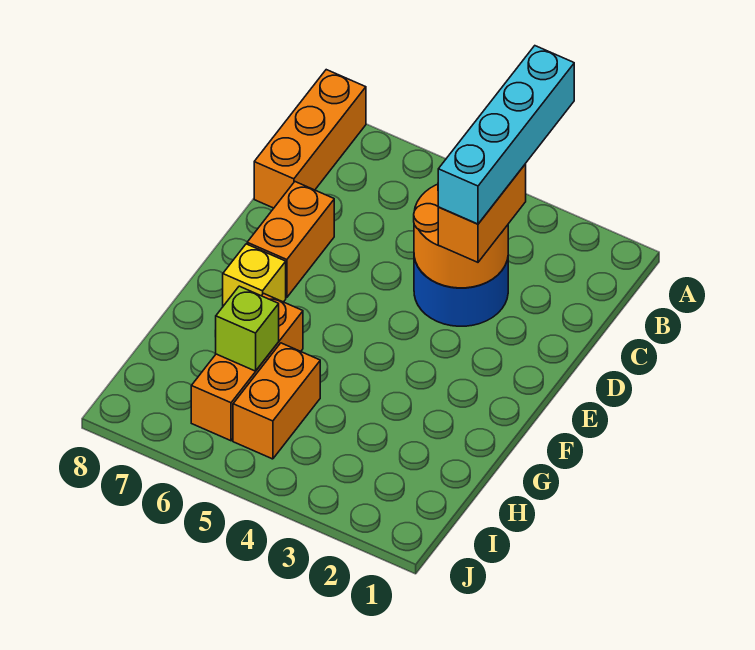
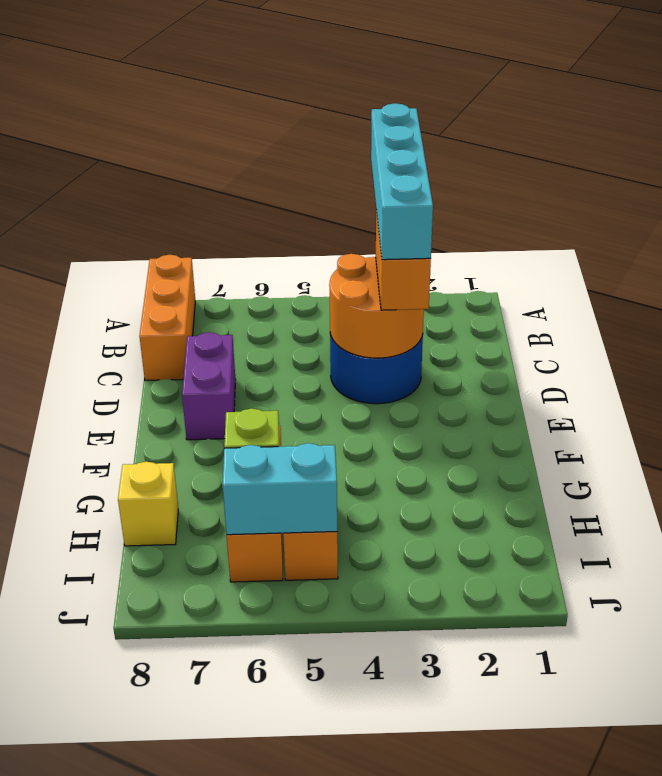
orange brick D7:E7 level 1 -> purple brick D7:E7 level 1
yellow brick F7 level 1 -> yellow brick H8 level 1
none -> cyan brick I5:I6 level 2

